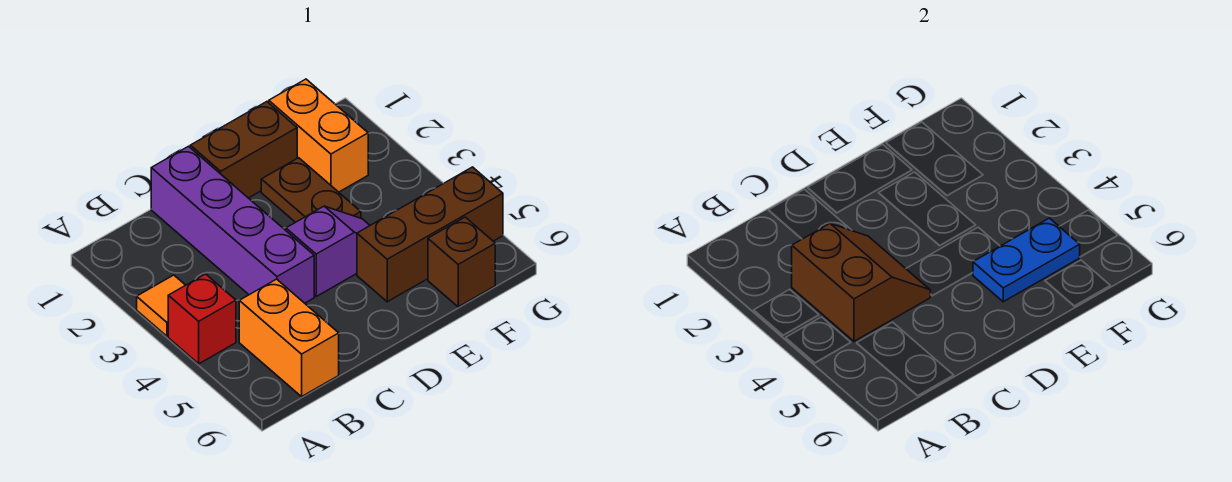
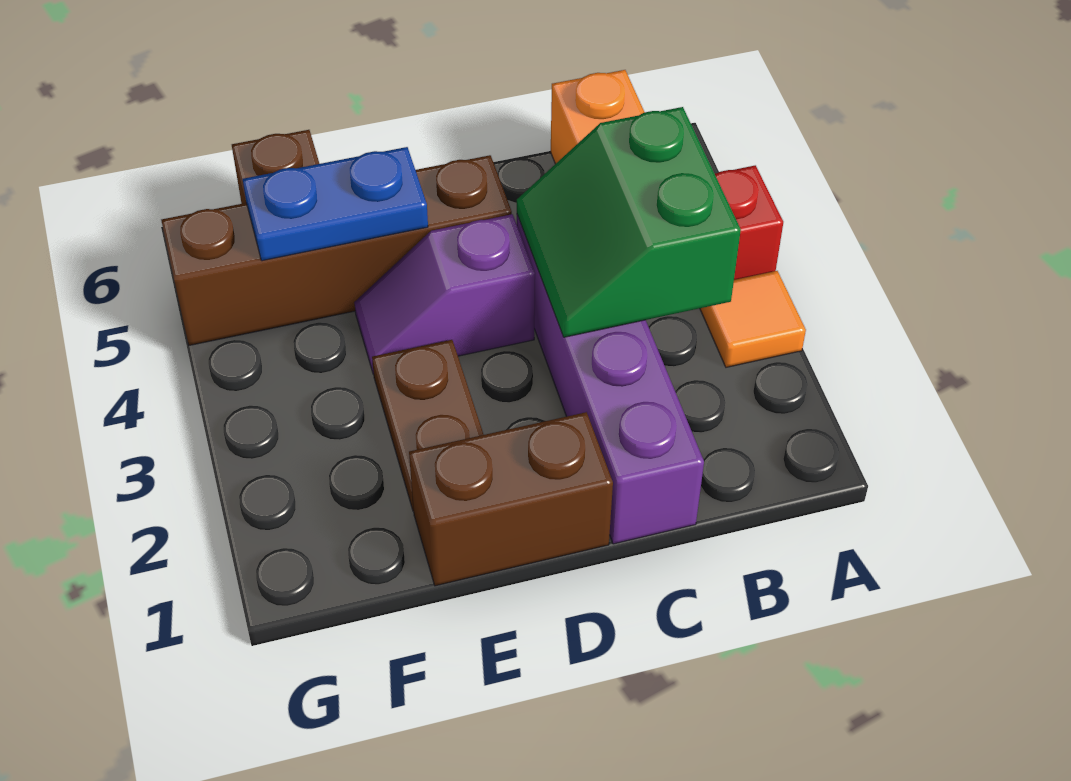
brown slope B3:C4 level 2 top B -> green slope B3:C4 level 2 top B
brown brick E5:G5 level 1 -> brown brick D5:G5 level 1
orange brick F1:F2 level 1 -> none

